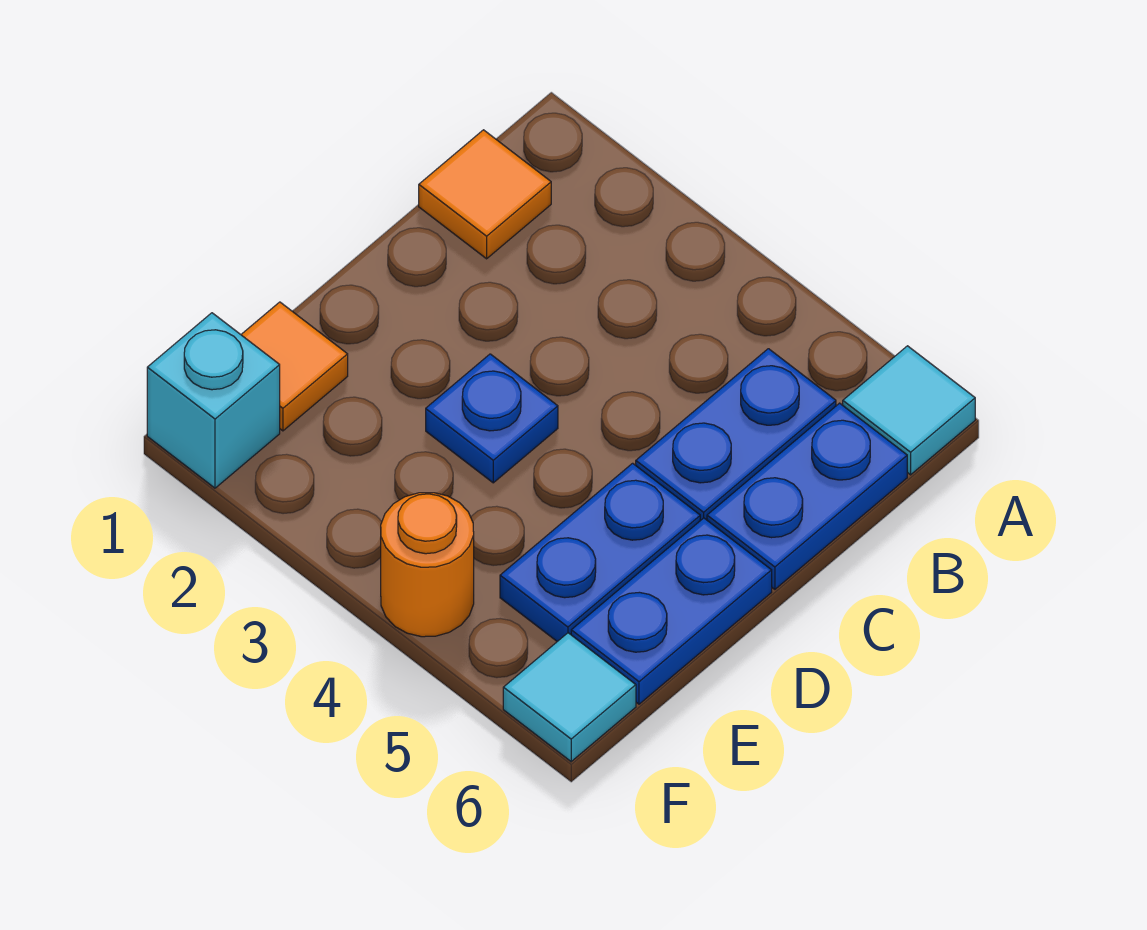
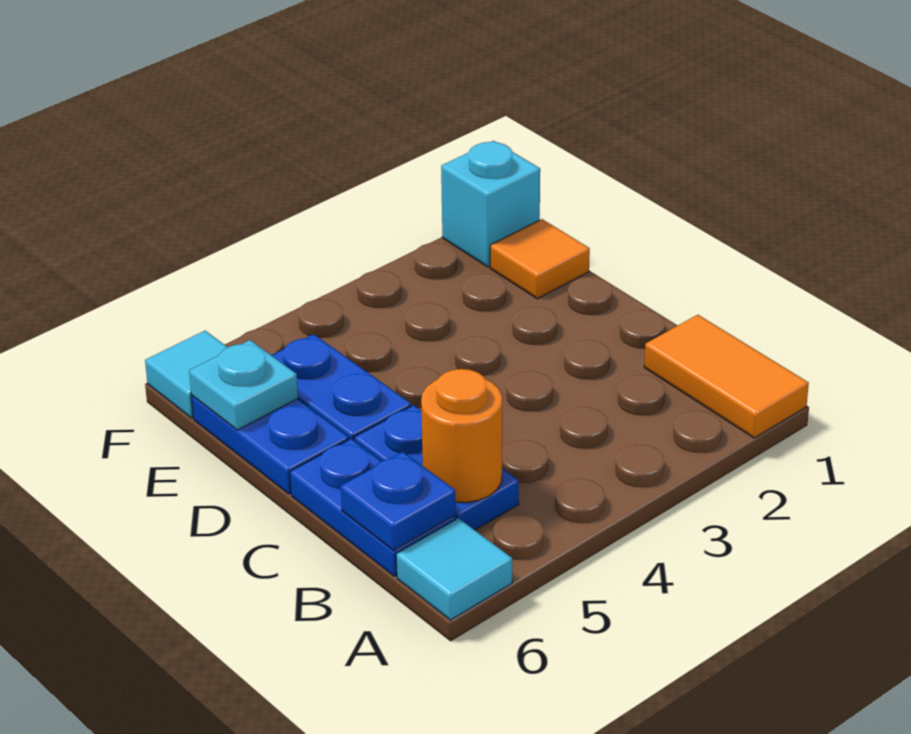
orange tile B1 level 1 -> orange tile A1:B1 level 1
blue plate D3 level 1 -> blue plate B6 level 2
none -> cyan plate E6 level 2
orange round brick F4 level 1 -> orange round brick B5 level 2

